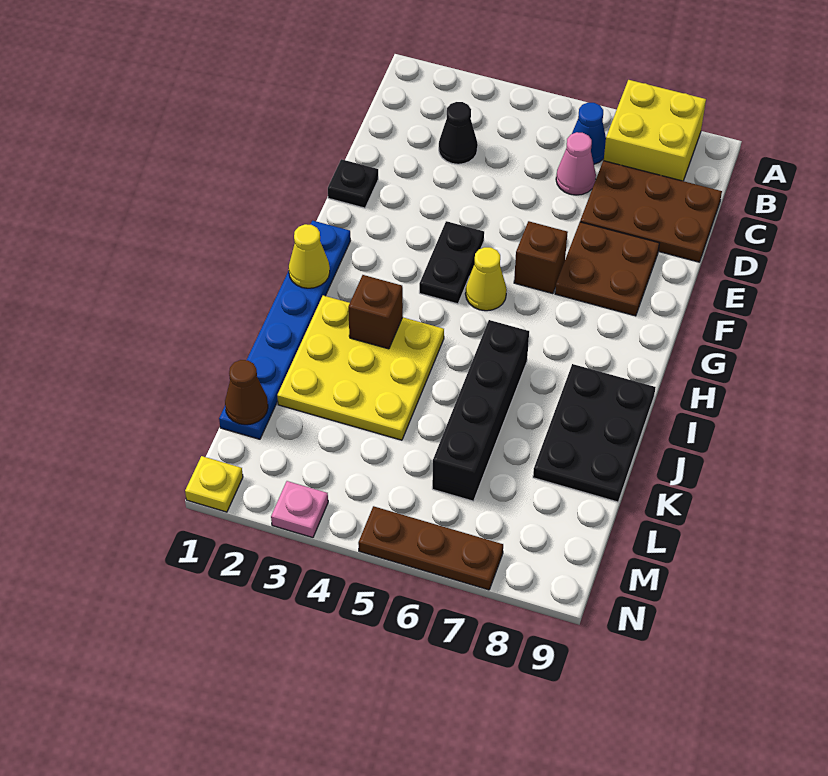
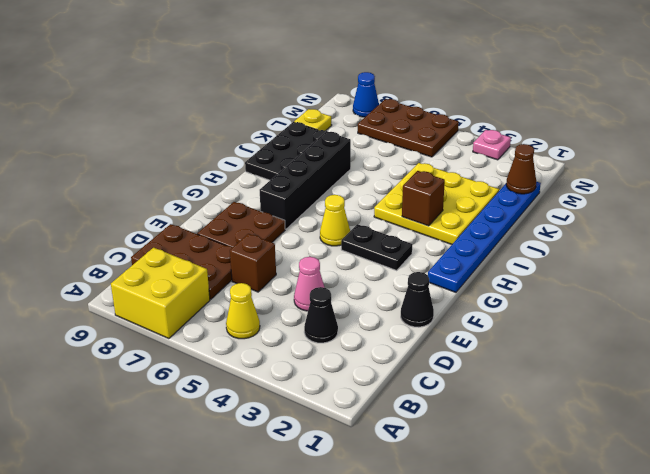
blue cone B6 level 1 -> blue cone N8 level 1
pink cone C6 level 1 -> pink cone D4 level 1
black plate E1 level 1 -> black cone E1 level 1
black plate F4:G4 level 1 -> black plate G3:G4 level 1
brown brick F6 level 1 -> brown brick D6 level 1
yellow cone H1 level 2 -> yellow cone B5 level 1
black brick I6:L6 level 1 -> black brick G7:J7 level 1
yellow plate N1 level 1 -> yellow plate L9 level 1
brown plate N5:N7 level 1 -> brown plate M5:N7 level 1

